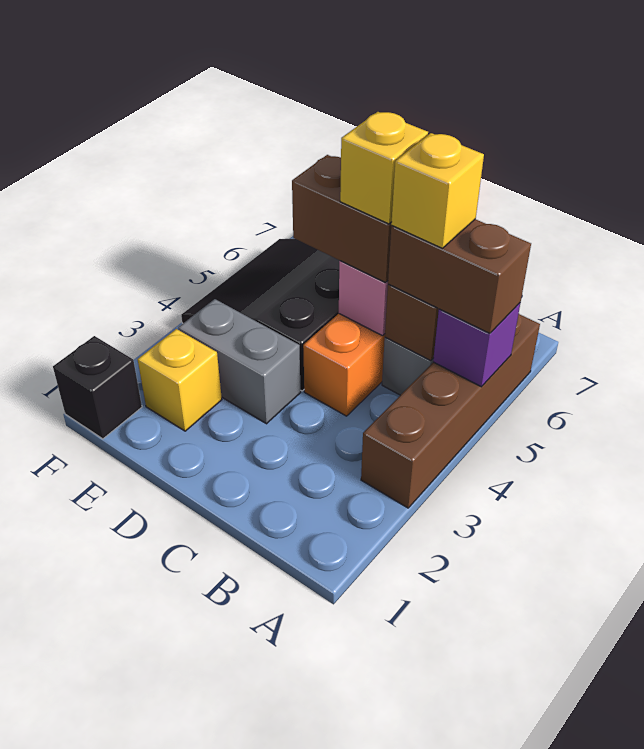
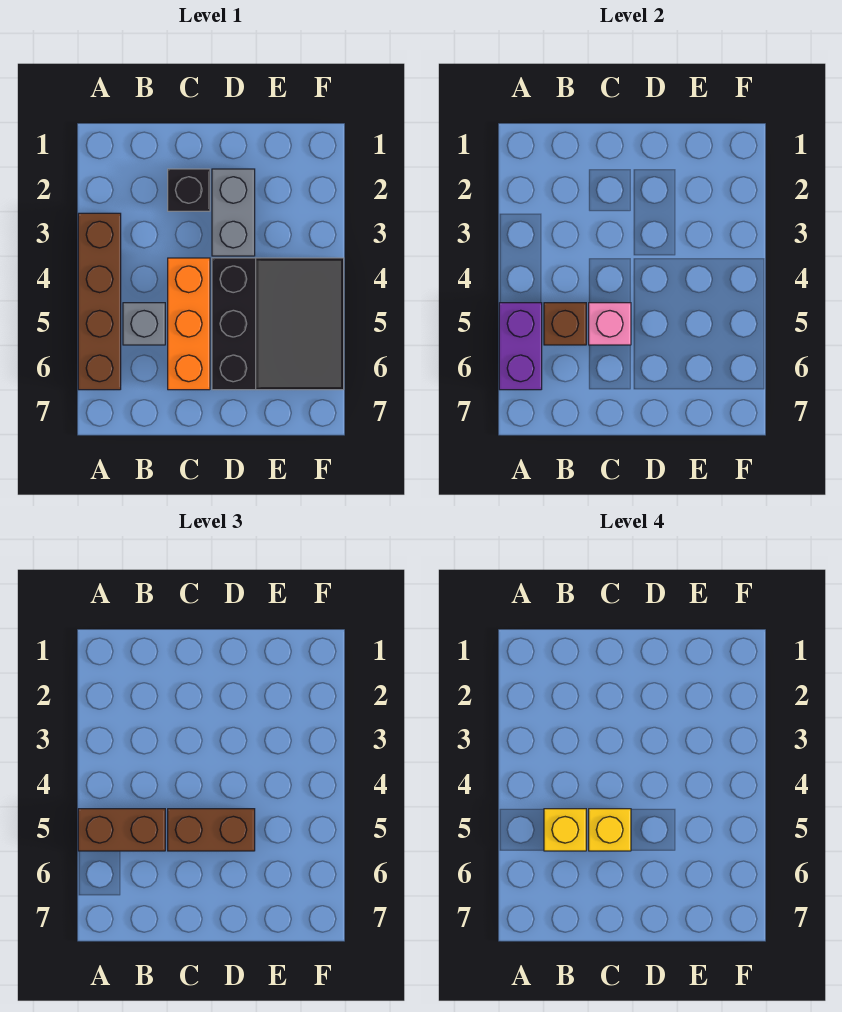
purple brick A5 level 2 -> purple brick A5:A6 level 2
grey brick D3:E3 level 1 -> grey brick D2:D3 level 1
yellow brick E2 level 1 -> none
black brick F1 level 1 -> black brick C2 level 1

